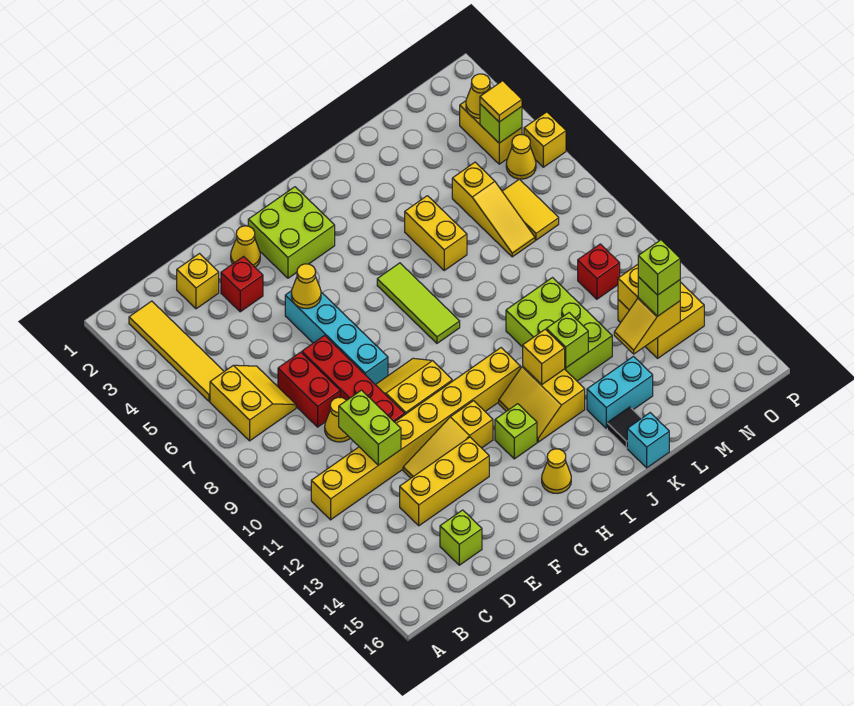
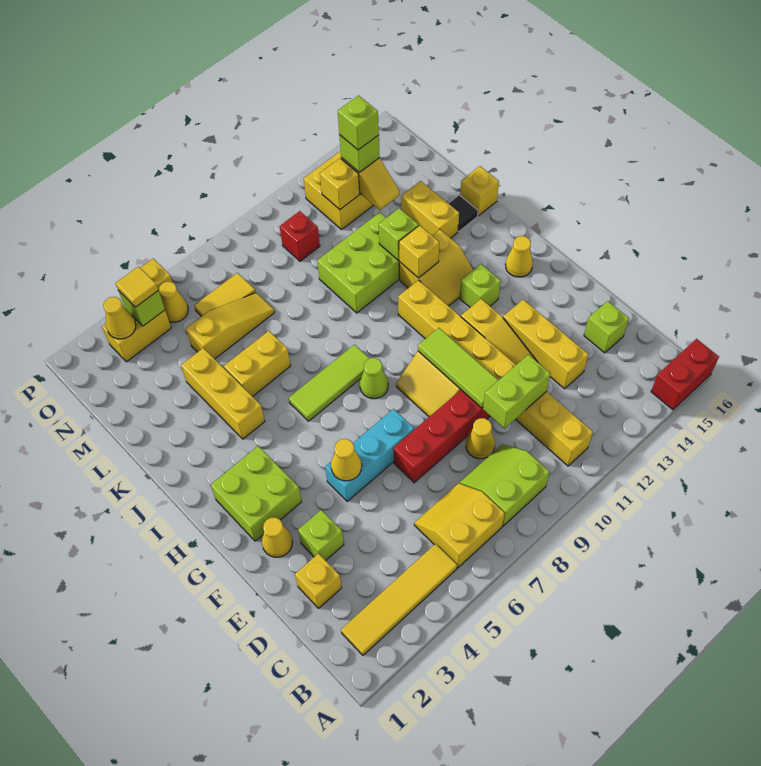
none -> lime slope B8:C9 level 1 top B
red brick D7:D8 level 1 -> red brick A15:A16 level 1
red brick E3 level 1 -> lime brick E3 level 1
none -> lime tile E10:G10 level 2
cyan brick F5:F8 level 1 -> cyan brick F5:F7 level 1
none -> lime cone H8 level 1
none -> yellow brick J4:L4 level 1
cyan brick K14:L14 level 1 -> yellow brick K14:L14 level 1
cyan brick K16 level 1 -> yellow brick K16 level 1

